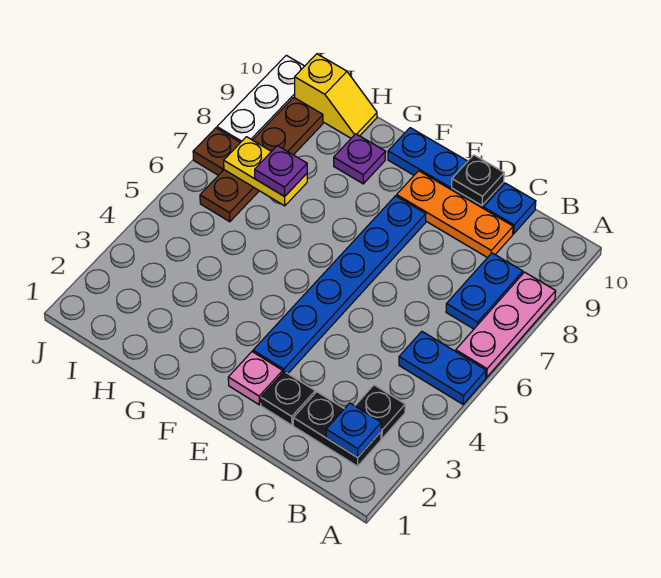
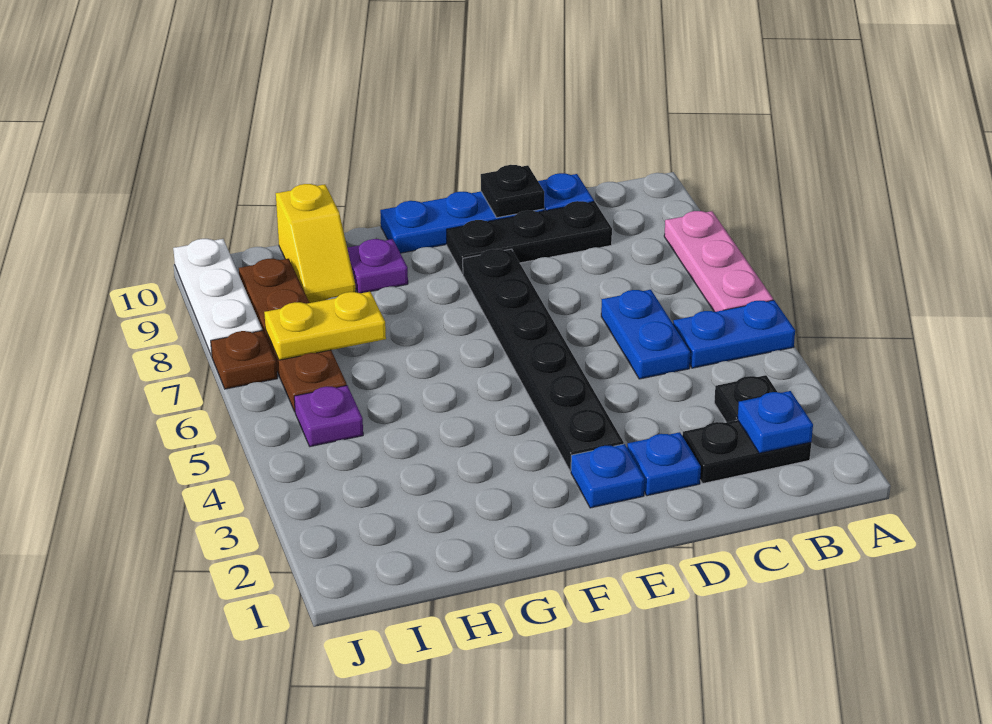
blue plate B7:B8 level 1 -> blue plate C5:C6 level 1
orange plate C9:E9 level 1 -> black plate C9:E9 level 1
black plate D2 level 1 -> blue plate D2 level 1
pink plate E2 level 1 -> blue plate E2 level 1
blue plate E3:E8 level 1 -> black plate E3:E8 level 1
purple plate H7 level 3 -> purple plate I5 level 1
yellow slope H10:I10 level 1 top I -> yellow slope H9:H10 level 1 top 10

